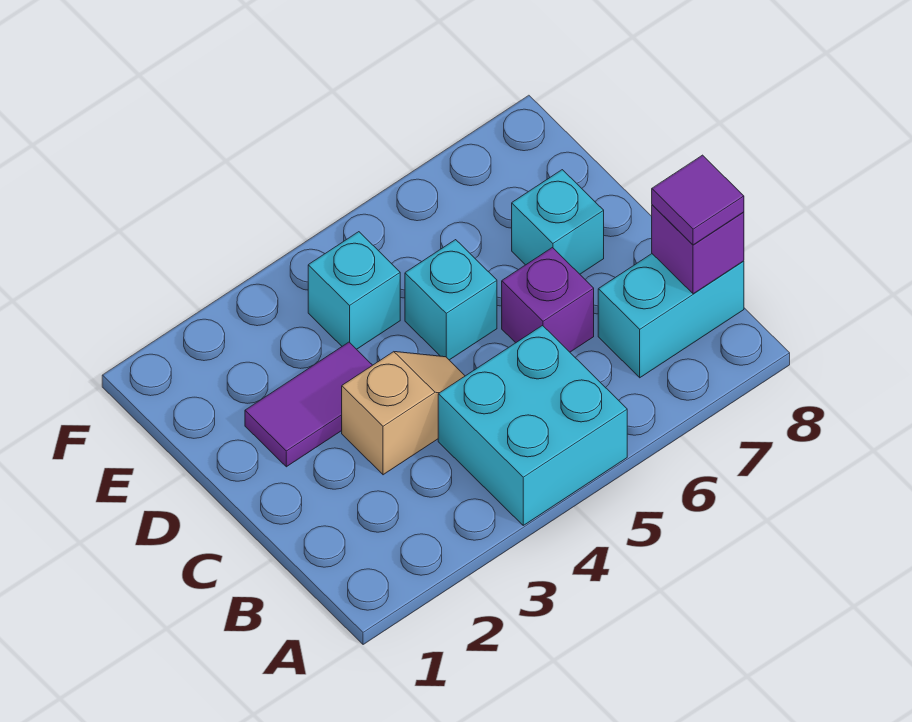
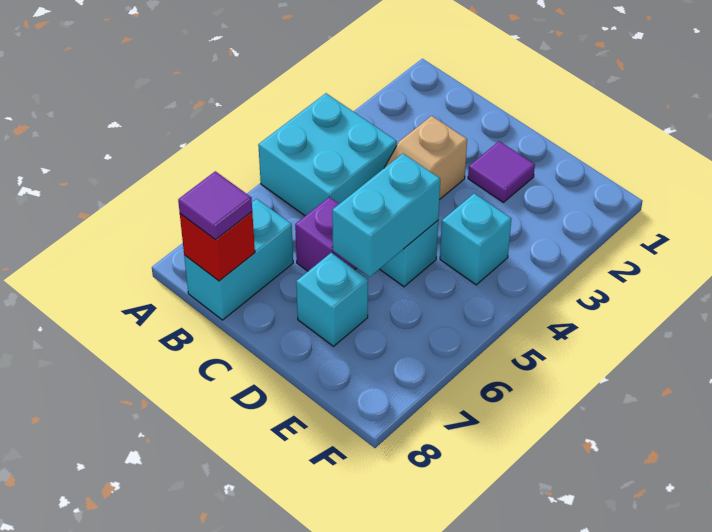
purple brick B8 level 2 -> red brick B8 level 2
purple tile D2:D3 level 1 -> purple tile D2 level 1
none -> cyan brick D5:D6 level 2

